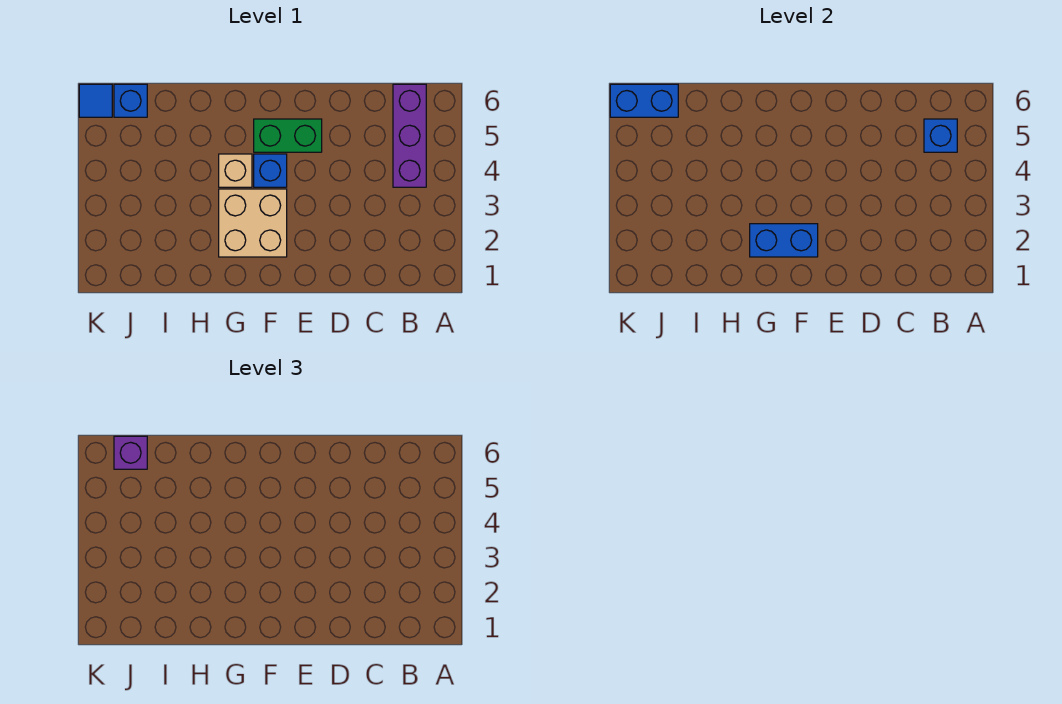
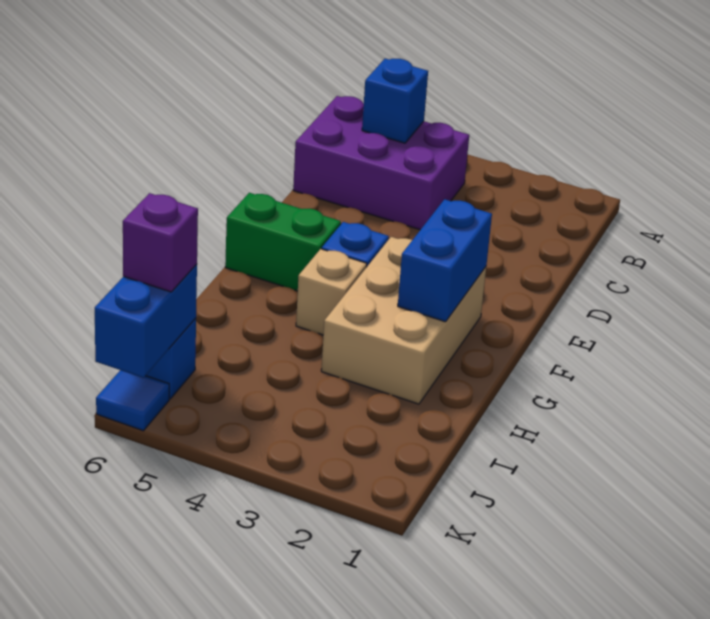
purple brick B4:B6 level 1 -> purple brick B4:C6 level 1
green brick E5:F5 level 1 -> green brick F5:F6 level 1
tan brick F2:G3 level 1 -> tan brick F2:H3 level 1

